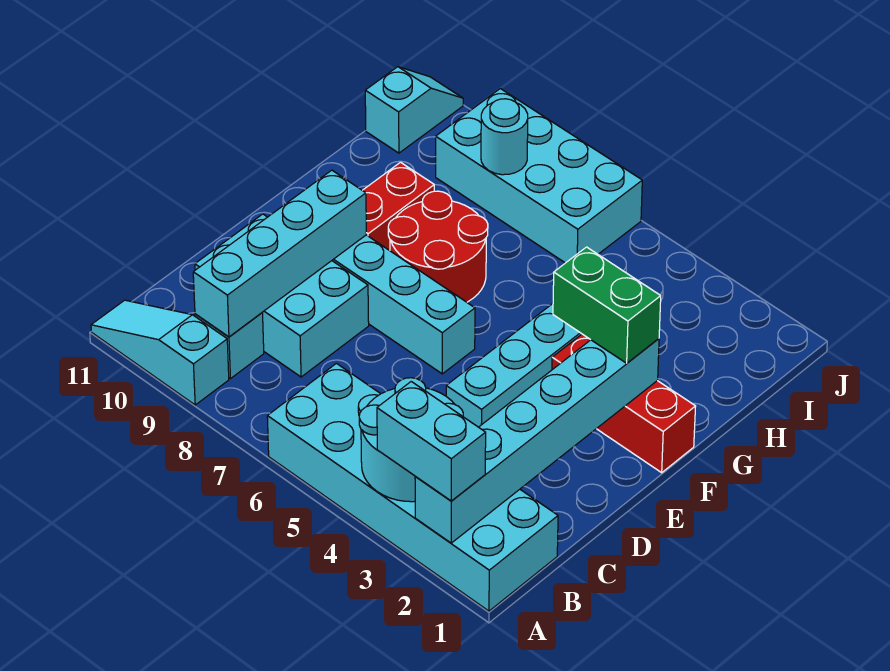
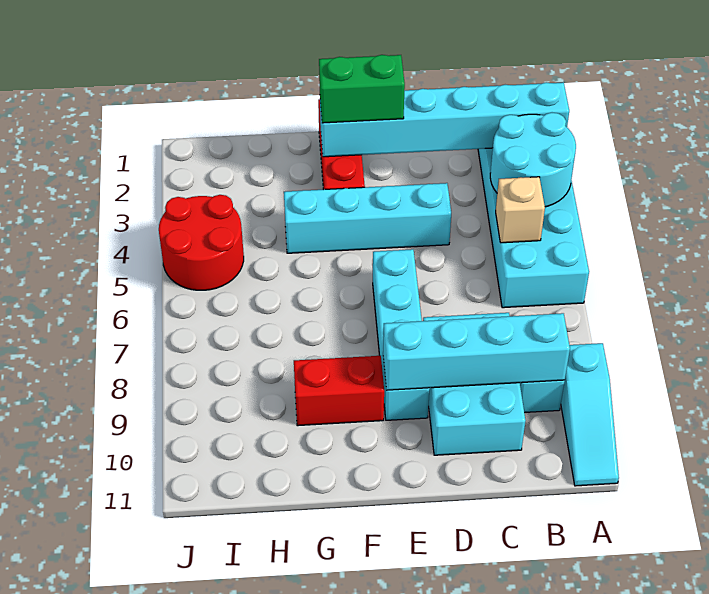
cyan brick A2:A3 level 3 -> none
none -> tan brick B5 level 2
green brick F2:F3 level 3 -> green brick E2:F2 level 3
red round brick F7:G8 level 1 -> red round brick I4:J5 level 1
cyan brick I6:J9 level 1 -> none
cyan round brick I8 level 2 -> none
cyan slope I11:J11 level 1 top I -> none

